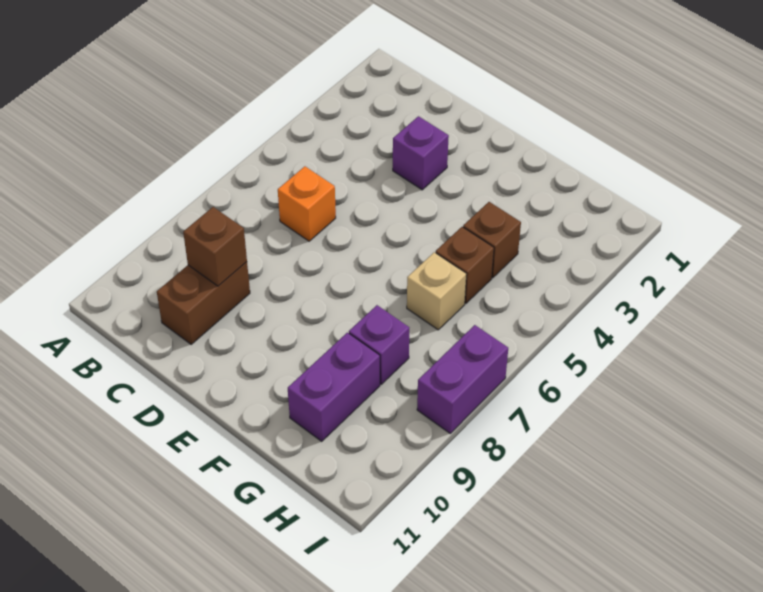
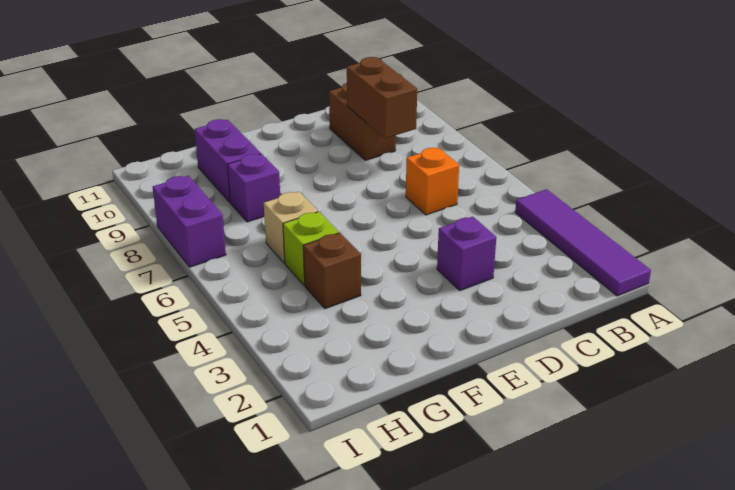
none -> purple tile A1:A4 level 1
brown brick C9 level 2 -> brown brick C8:C9 level 2
brown brick G5 level 1 -> lime brick G5 level 1

